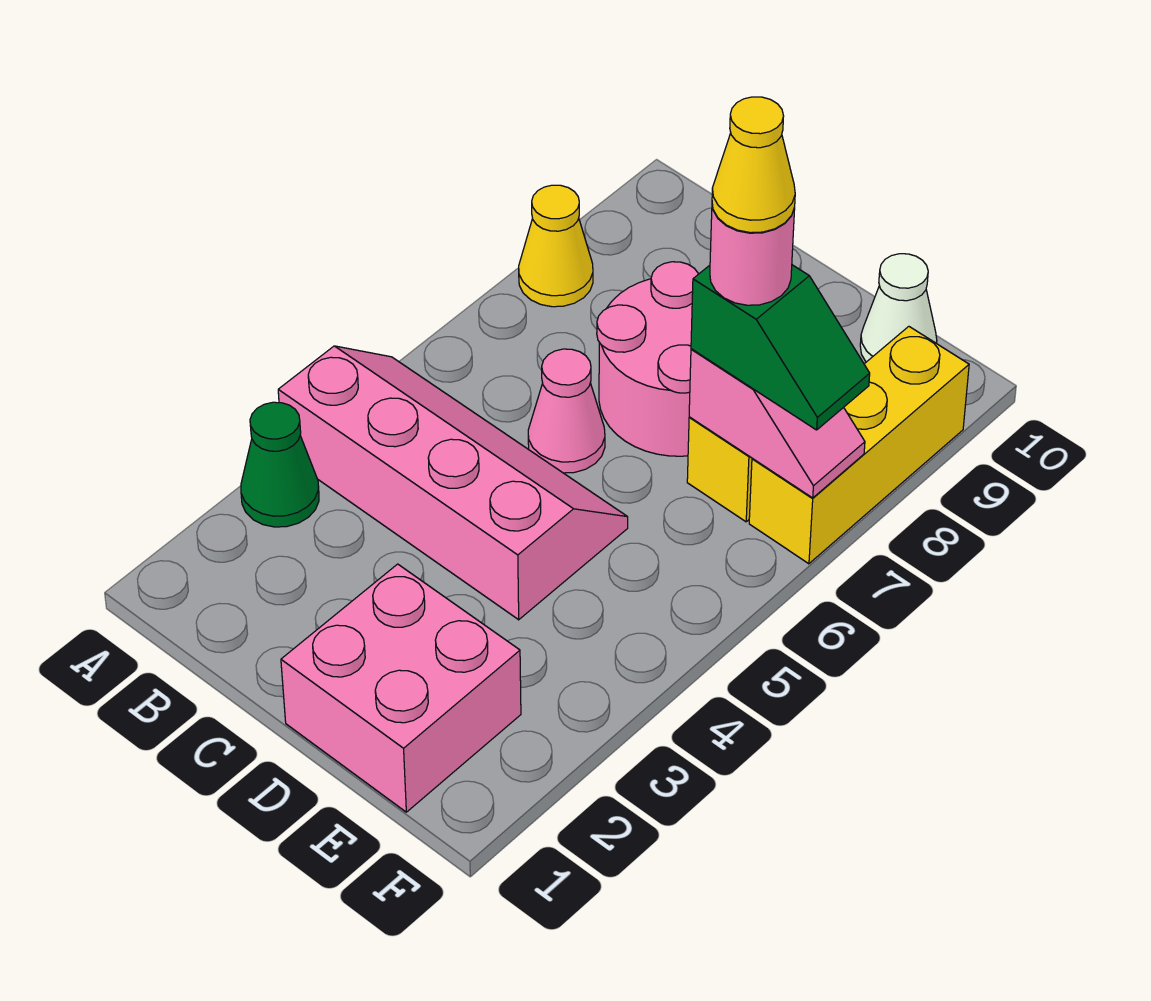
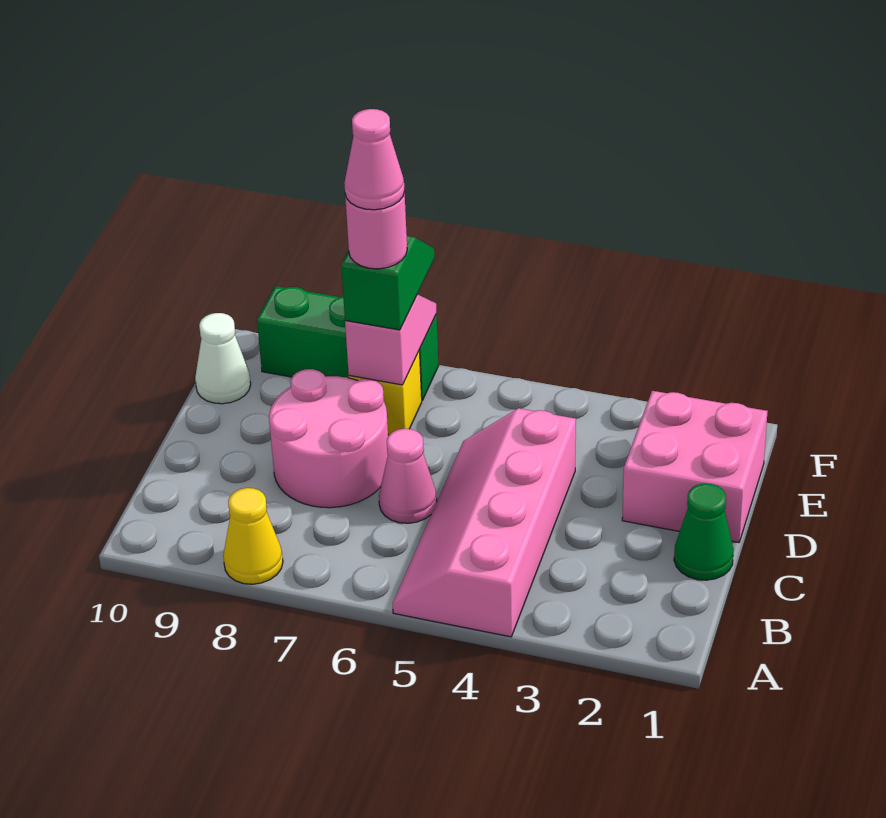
green cone A3 level 1 -> green cone C1 level 1
yellow cone E7 level 5 -> pink cone E7 level 5
yellow brick F7:F9 level 1 -> green brick F7:F9 level 1

